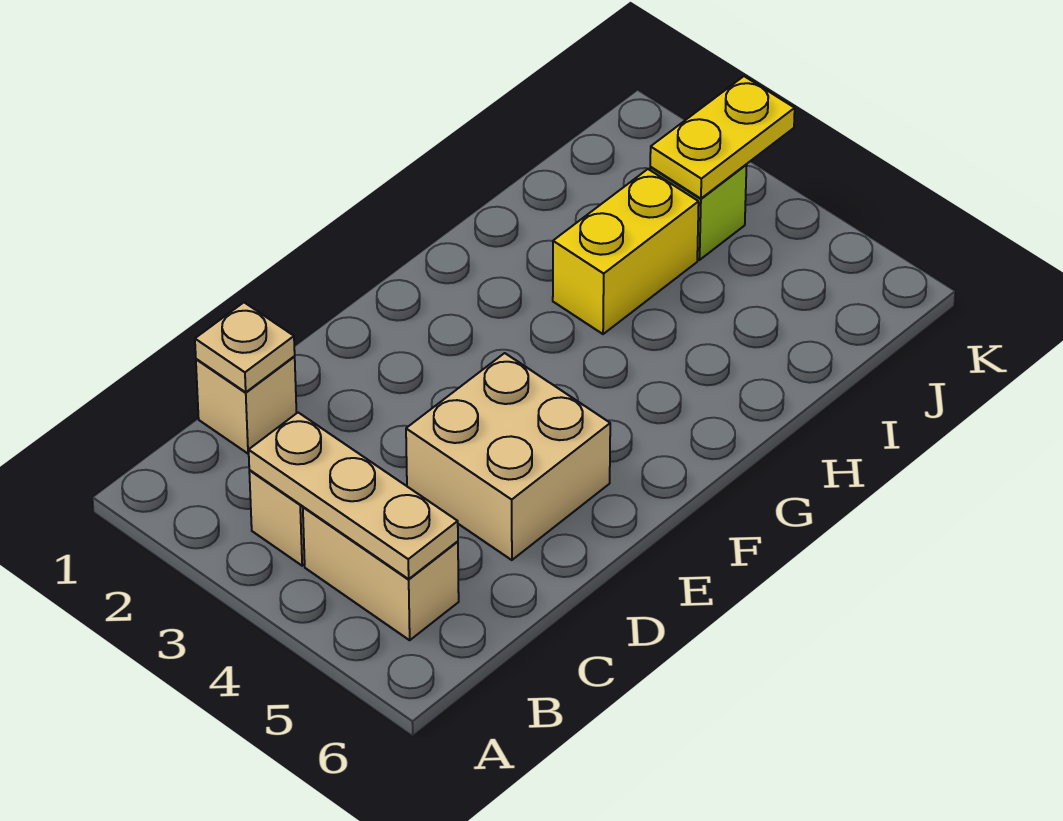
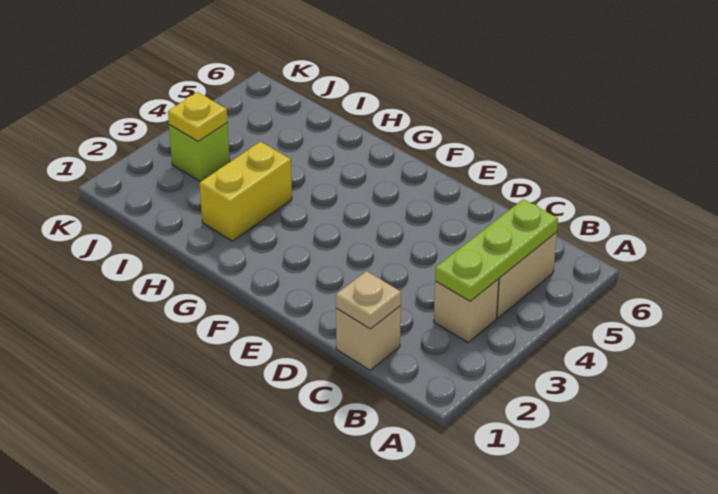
tan plate B3:B5 level 2 -> lime plate B3:B5 level 2
tan brick D4:E5 level 1 -> none
yellow brick H3:I3 level 1 -> yellow brick H2:H3 level 1
yellow plate J3:K3 level 2 -> yellow plate J3 level 2

